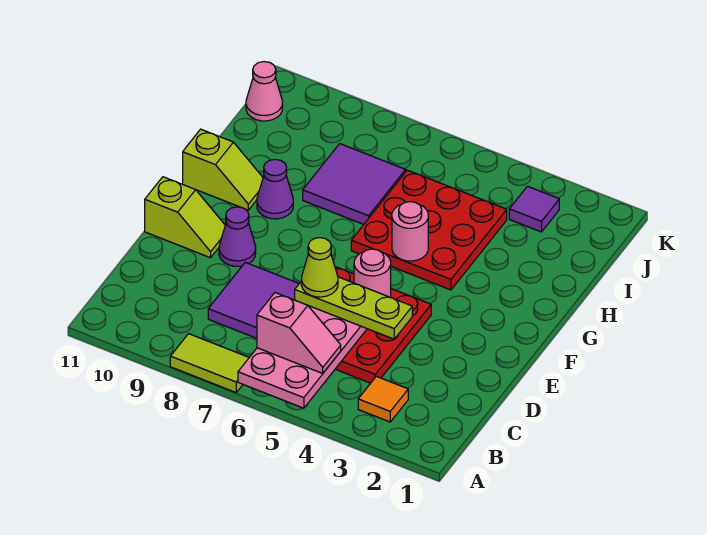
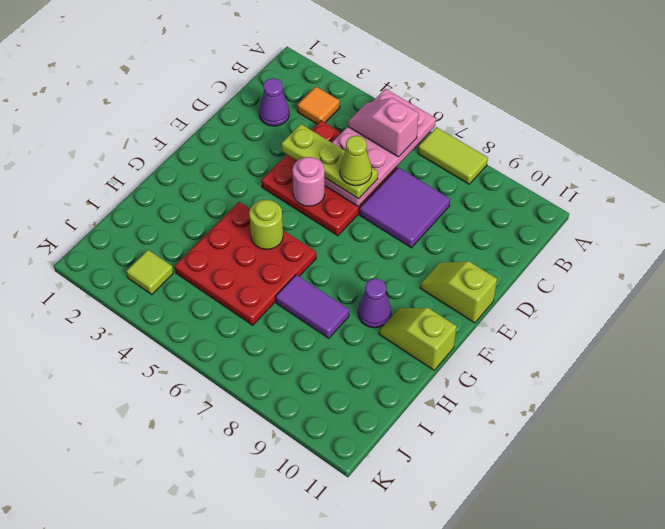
purple cone E9 level 1 -> purple cone C2 level 1
pink round brick G5 level 2 -> lime round brick G5 level 2
purple tile H7:I8 level 1 -> purple tile H7:H8 level 1
purple tile J3 level 1 -> lime tile J3 level 1
pink cone J11 level 1 -> none

